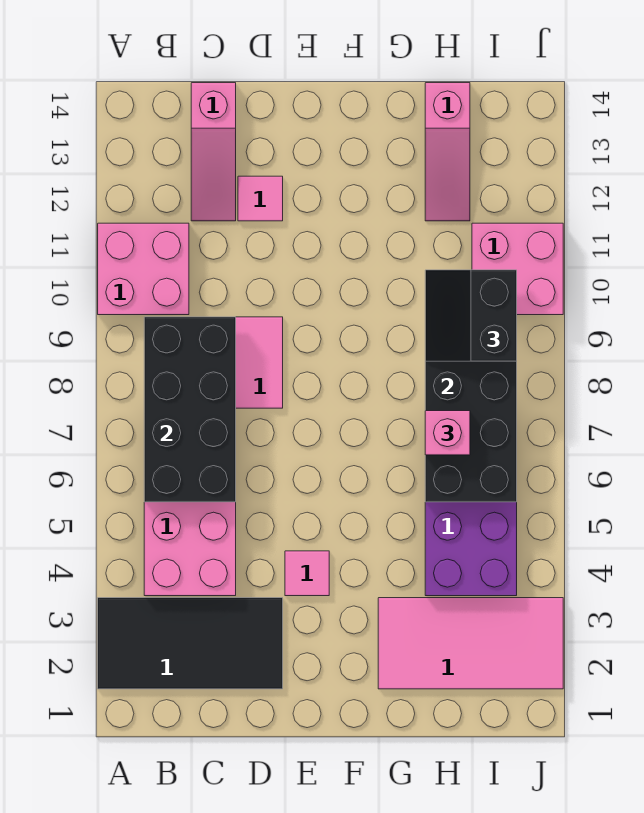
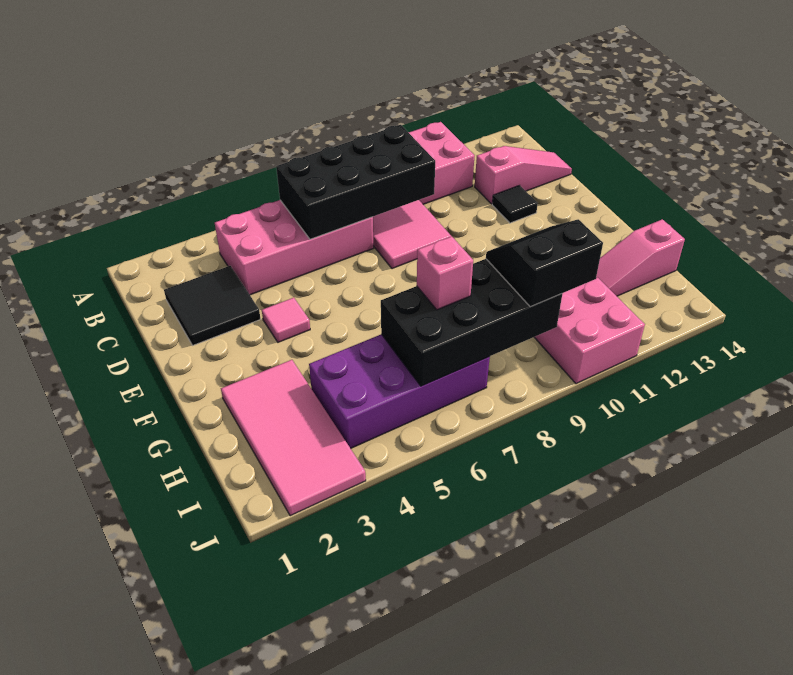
black tile A2:D3 level 1 -> black tile C2:D3 level 1
pink slope C12:C14 level 1 top 14 -> pink slope C12:C14 level 1 top 12
pink tile D12 level 1 -> black tile D12 level 1

